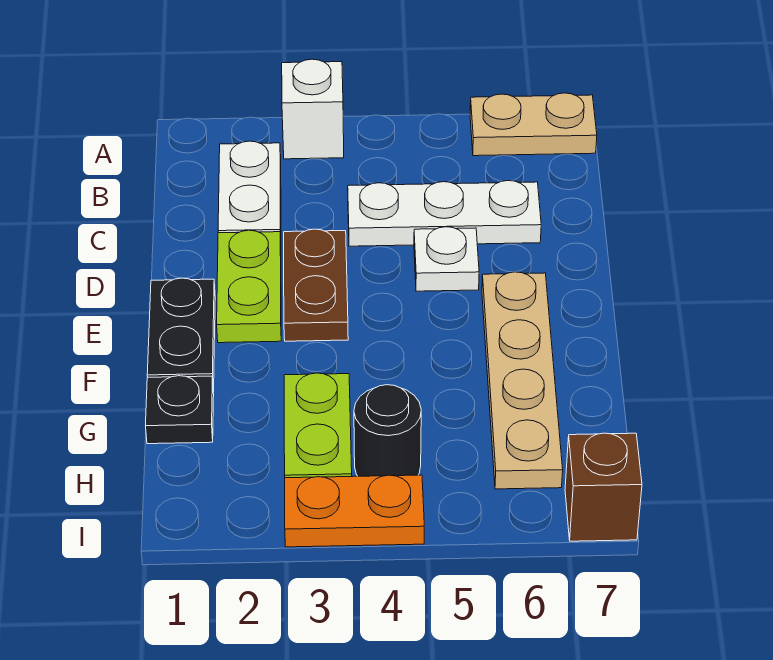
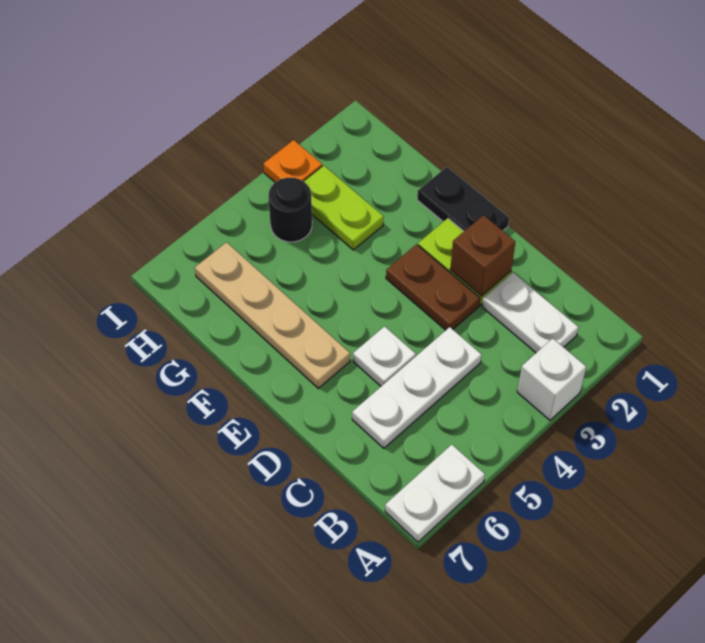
tan plate A6:A7 level 1 -> white plate A6:A7 level 1
black plate G1 level 1 -> none
orange plate I3:I4 level 1 -> orange plate I3 level 1
brown brick I7 level 1 -> brown brick D2 level 2

